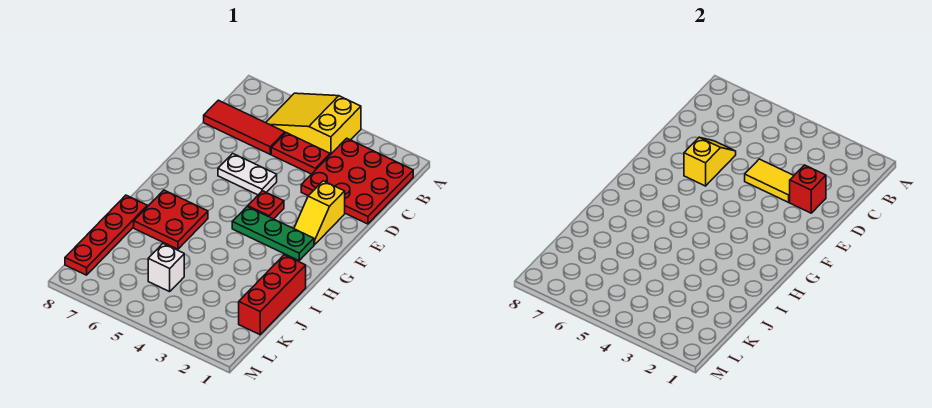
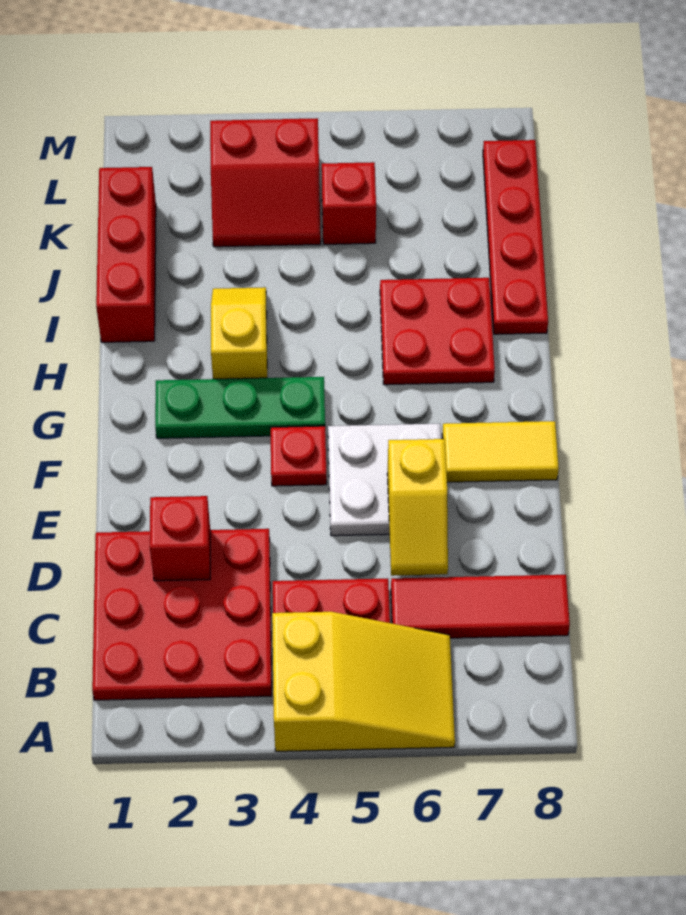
yellow tile D3:D4 level 2 -> yellow tile F7:F8 level 1
yellow slope E2:F2 level 1 top E -> yellow slope H3:I3 level 1 top H
white plate E5:E6 level 1 -> white plate E5:F6 level 1
none -> red slope K3:L4 level 1 top L
white brick K5 level 1 -> red brick K5 level 1

